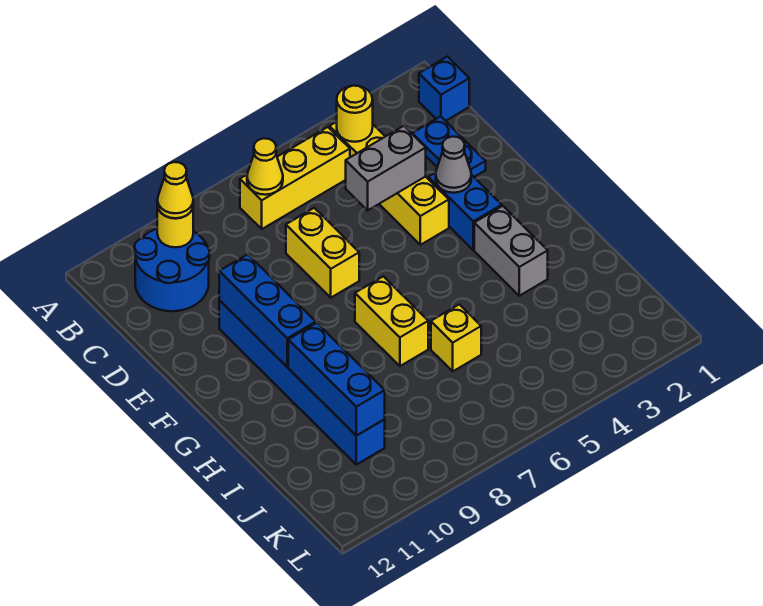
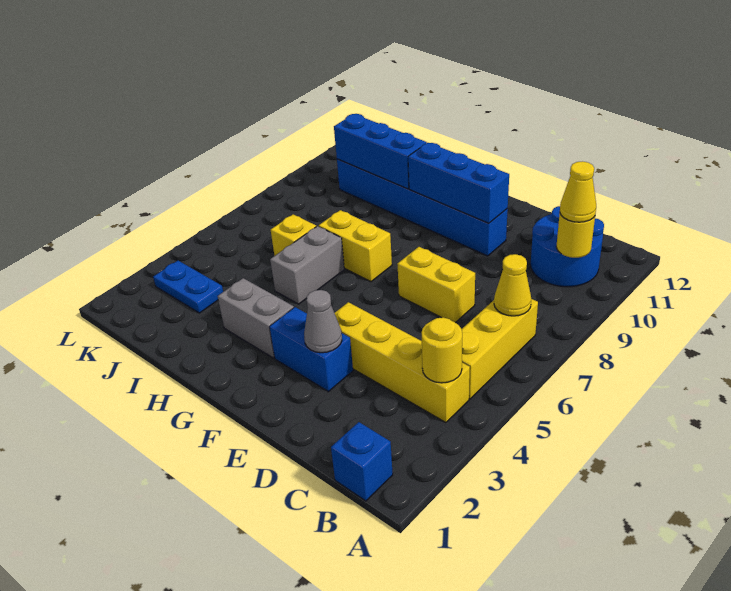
blue plate C2:D2 level 1 -> blue plate J3:K3 level 1
grey brick D4:D5 level 2 -> grey brick H5:H6 level 1

